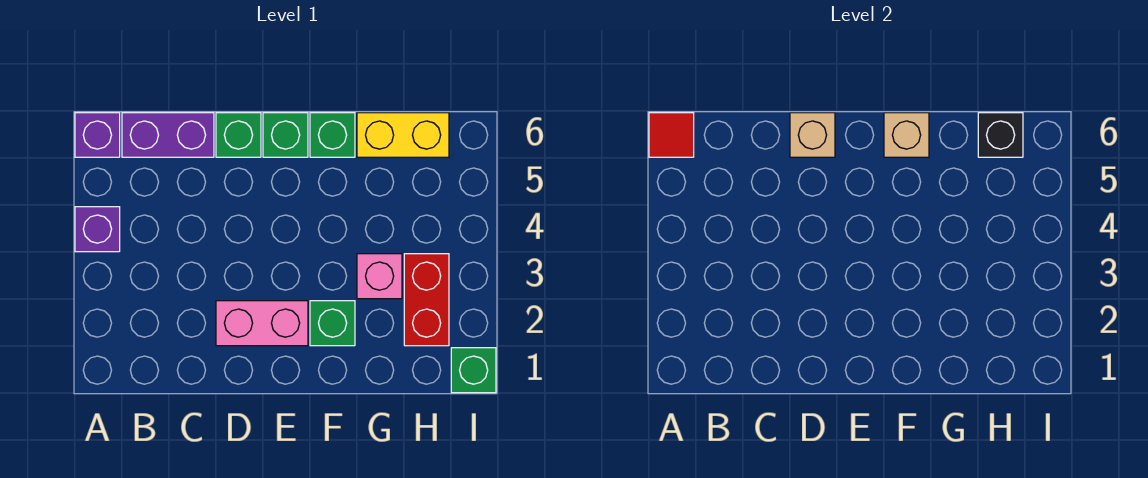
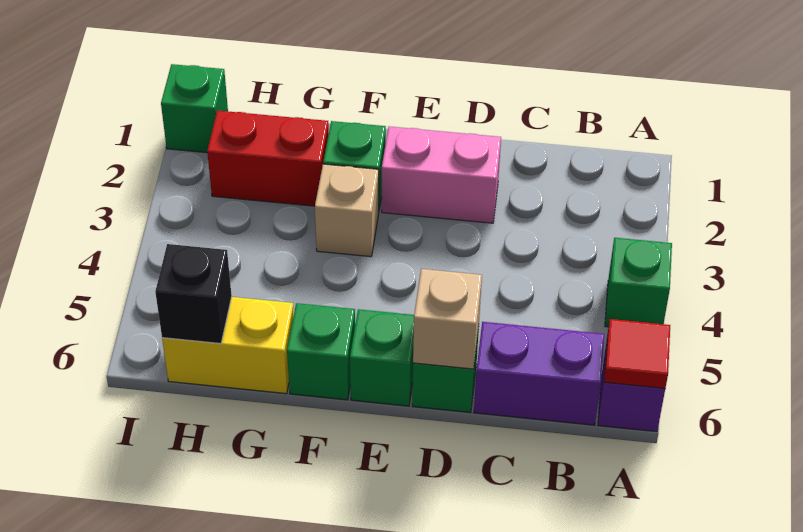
purple brick A4 level 1 -> green brick A4 level 1
tan brick F6 level 2 -> tan brick F3 level 1
pink brick G3 level 1 -> none
red brick H2:H3 level 1 -> red brick G2:H2 level 1

